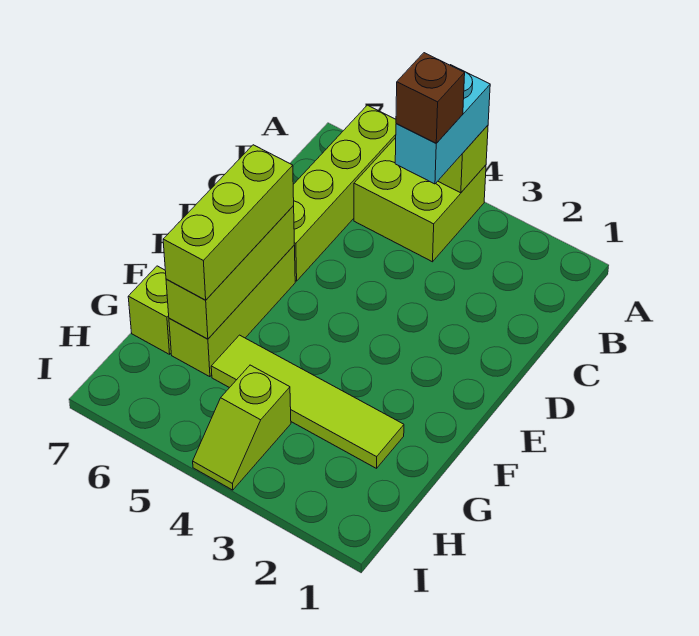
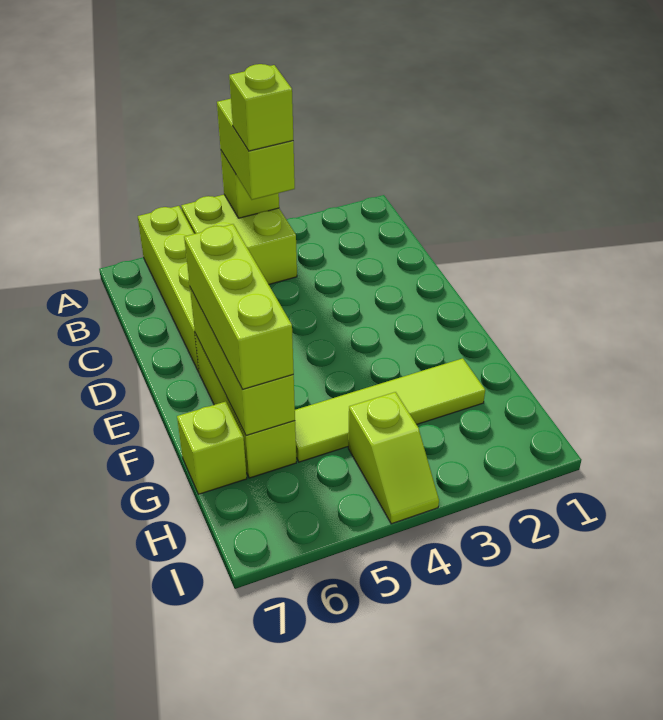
cyan brick A4:B4 level 3 -> lime brick A4:B4 level 3
brown brick B4 level 4 -> lime brick B4 level 4

